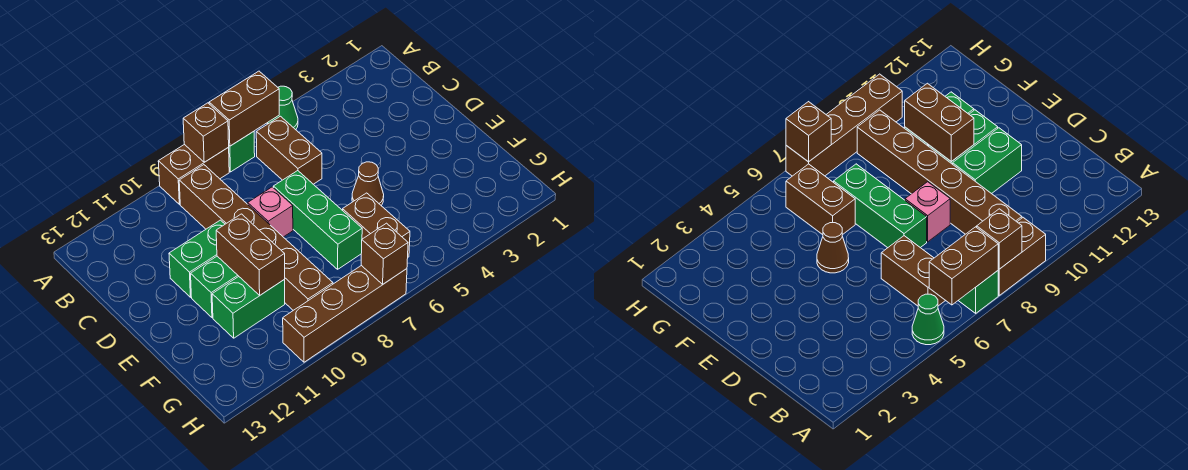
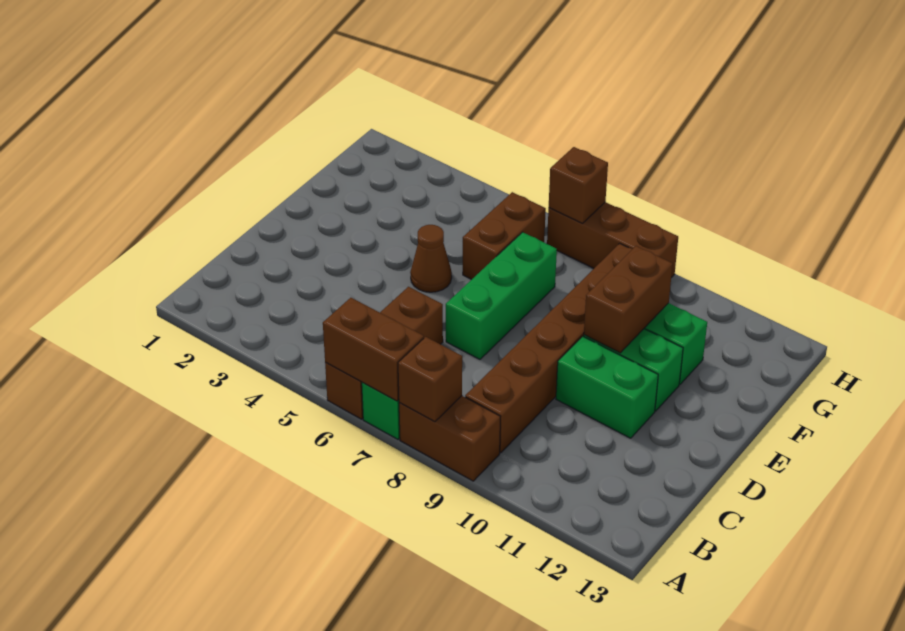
green cone A5 level 1 -> none
brown brick B6:C6 level 1 -> brown brick A6:C6 level 1
pink brick D8 level 1 -> none
brown brick H7:H10 level 1 -> brown brick H7:H9 level 1

